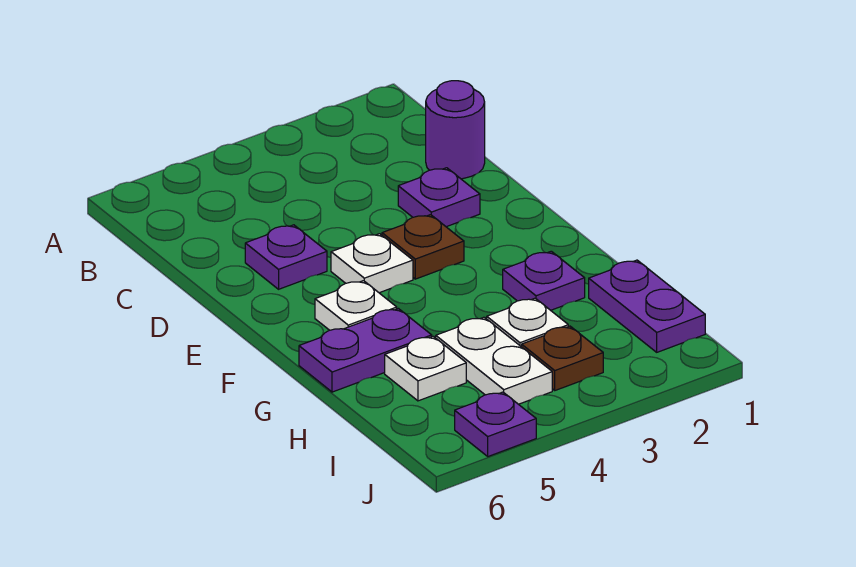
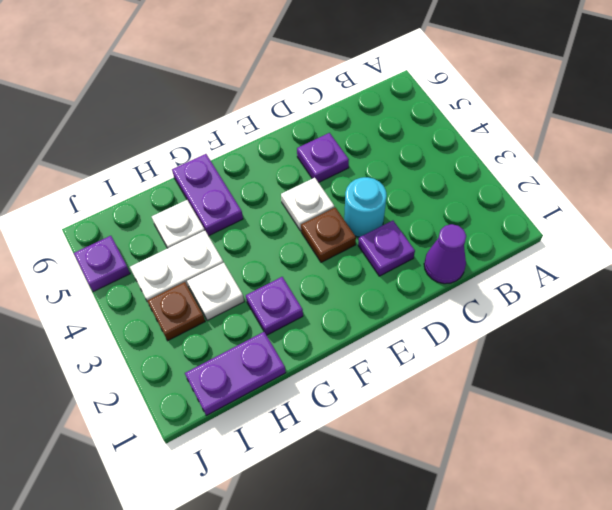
purple round brick C1 level 1 -> purple cone C1 level 1
none -> cyan round brick D3 level 1
white plate F5 level 1 -> none

